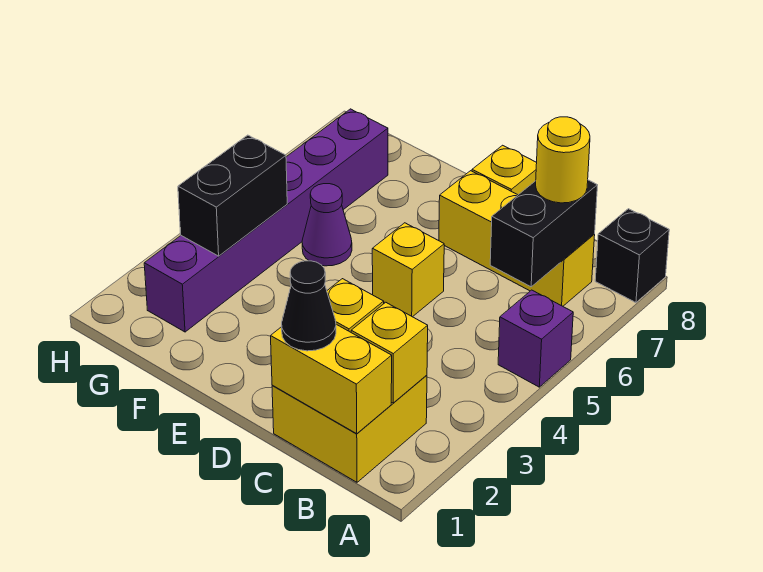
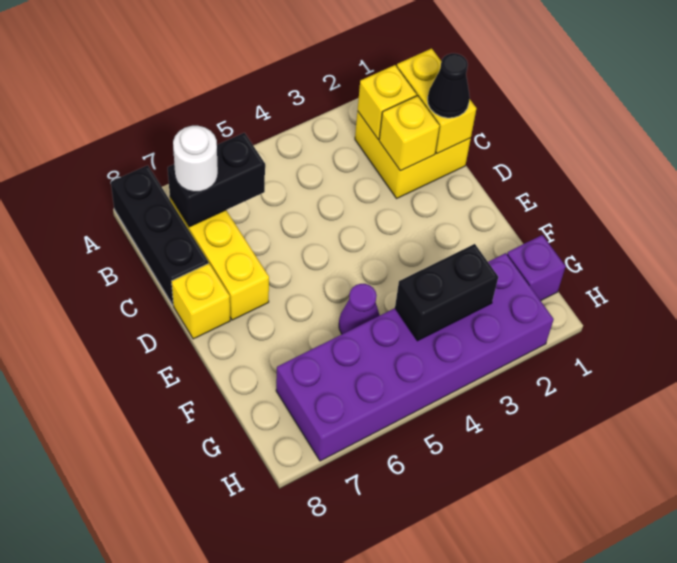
purple brick A5 level 1 -> purple brick G1 level 1
black brick A8 level 1 -> black brick A8:C8 level 1
yellow round brick B7 level 3 -> white round brick B7 level 3
yellow brick D5 level 1 -> none
purple brick G2:G7 level 1 -> purple brick G2:H7 level 1

